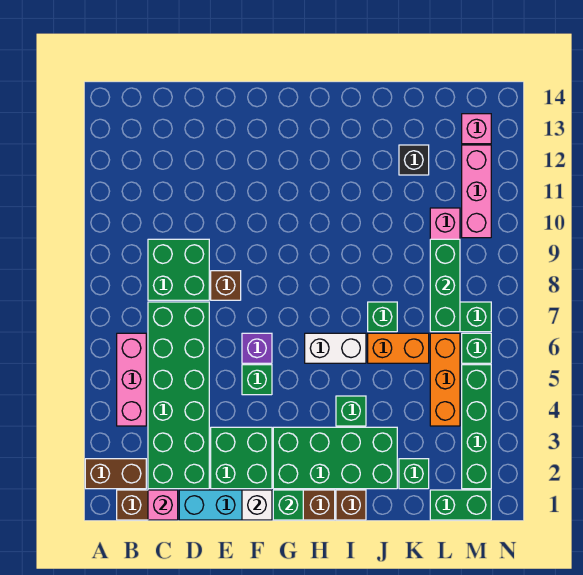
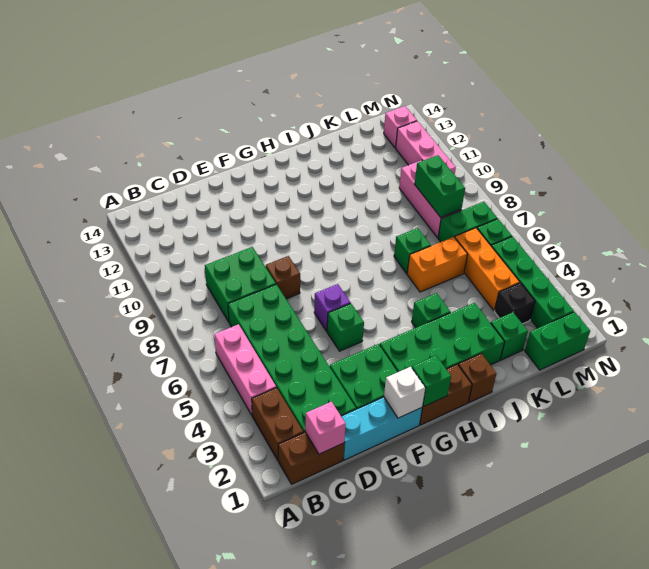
brown brick A2:B2 level 1 -> brown brick B2:B3 level 1
white brick H6:I6 level 1 -> none
black brick K12 level 1 -> black brick L3 level 1
green brick L7:L9 level 2 -> green brick L8:L9 level 2

